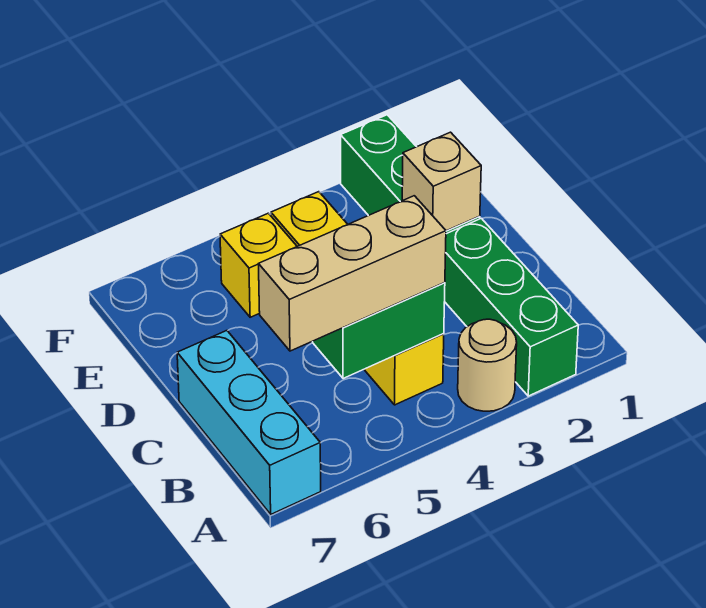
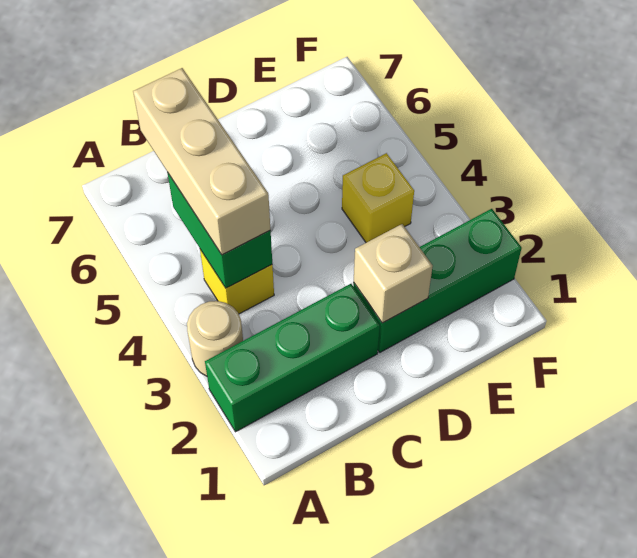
cyan brick A7:C7 level 1 -> none
yellow brick E5 level 1 -> none

